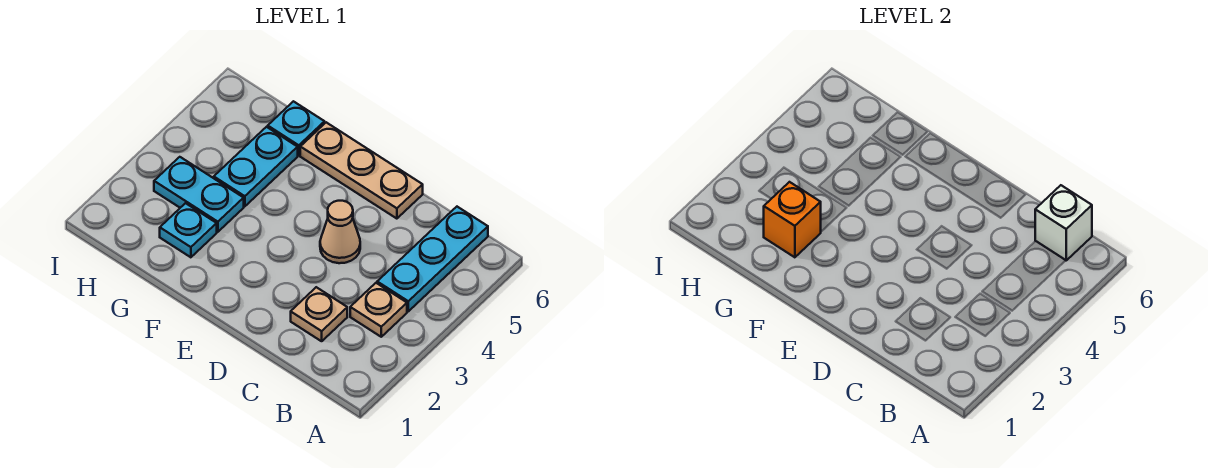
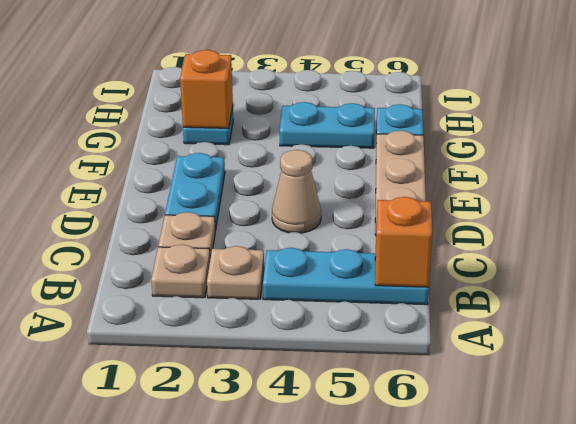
none -> tan plate B2 level 1
white brick B6 level 2 -> orange brick B6 level 2
cyan plate G3:H3 level 1 -> cyan plate D2:E2 level 1

